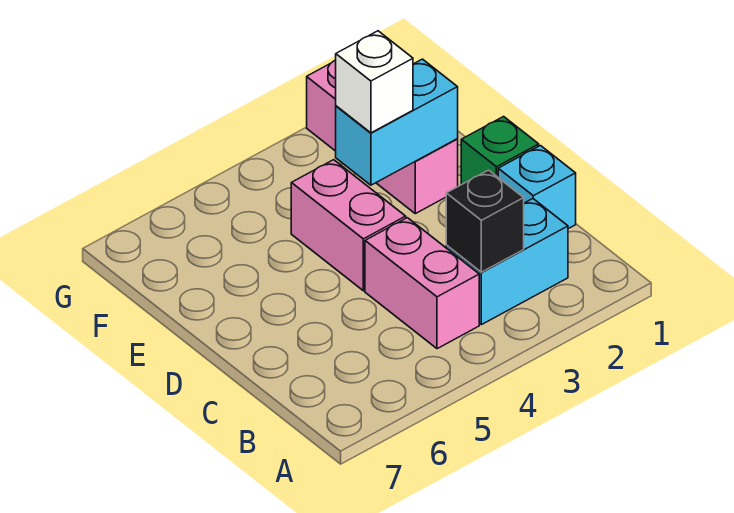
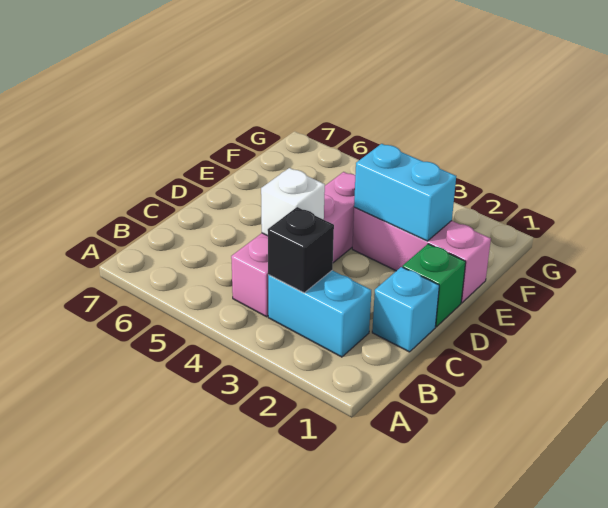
pink brick E2:G2 level 1 -> pink brick E1:E3 level 1
white brick E3 level 3 -> white brick C4 level 2

